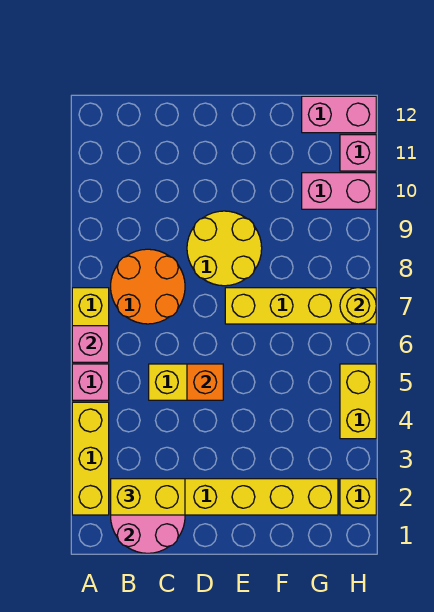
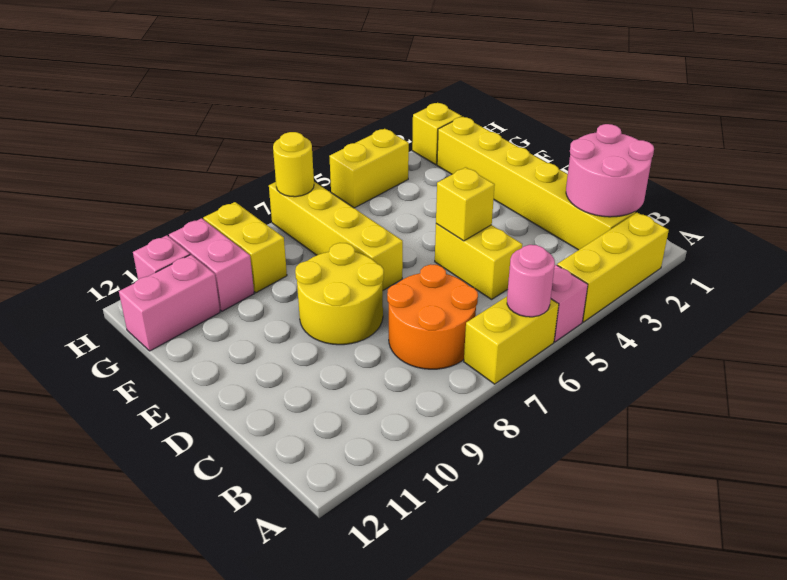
pink brick A6 level 2 -> pink round brick A6 level 2
yellow brick B2:C2 level 3 -> yellow brick G9:H9 level 1
orange brick D5 level 2 -> yellow brick D5 level 2
pink brick G12:H12 level 1 -> pink brick G11:G12 level 1

